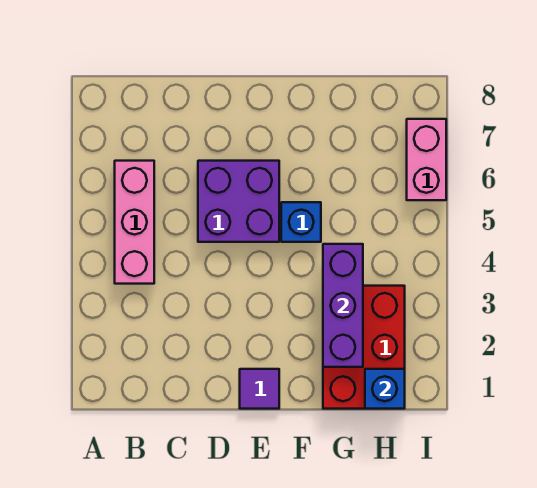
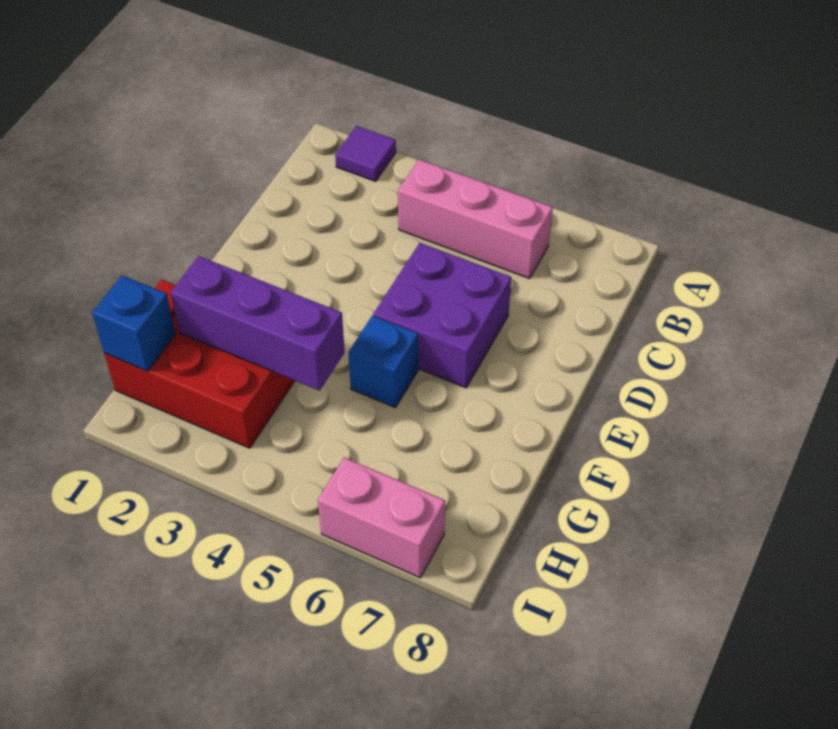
purple tile E1 level 1 -> purple tile A2 level 1

